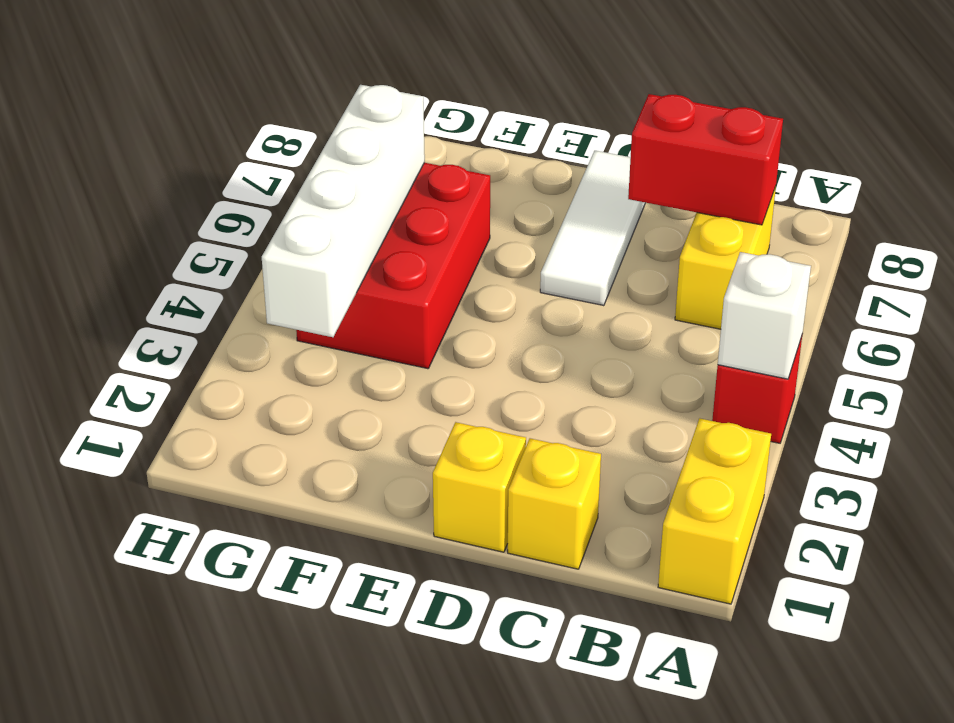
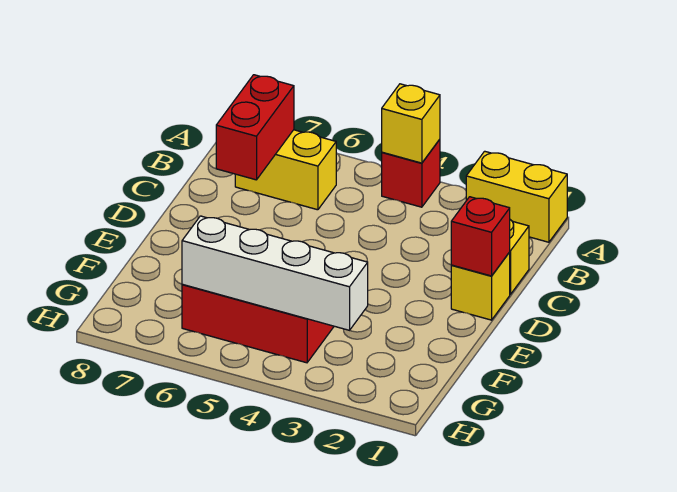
white brick A4 level 2 -> yellow brick A4 level 2
none -> red brick D1 level 2
white tile D6:D8 level 1 -> none

